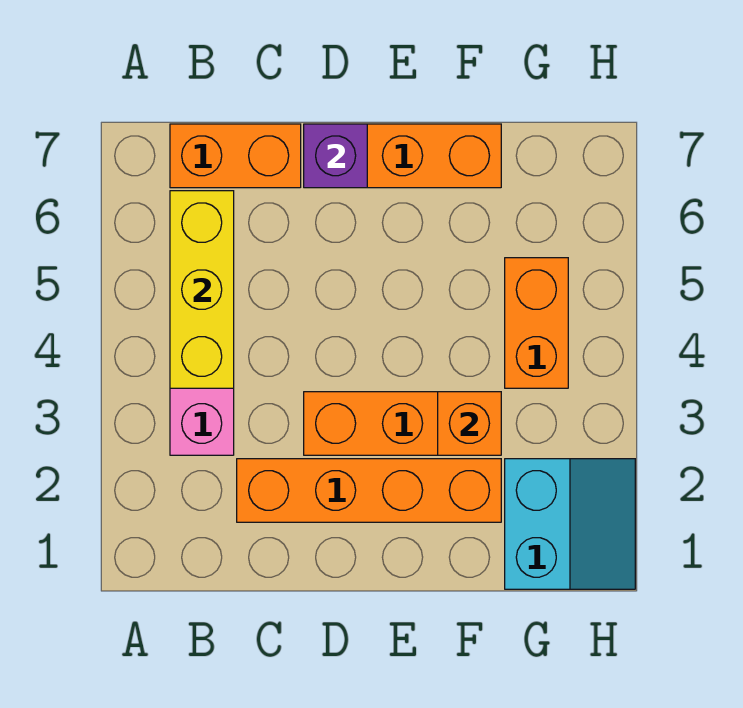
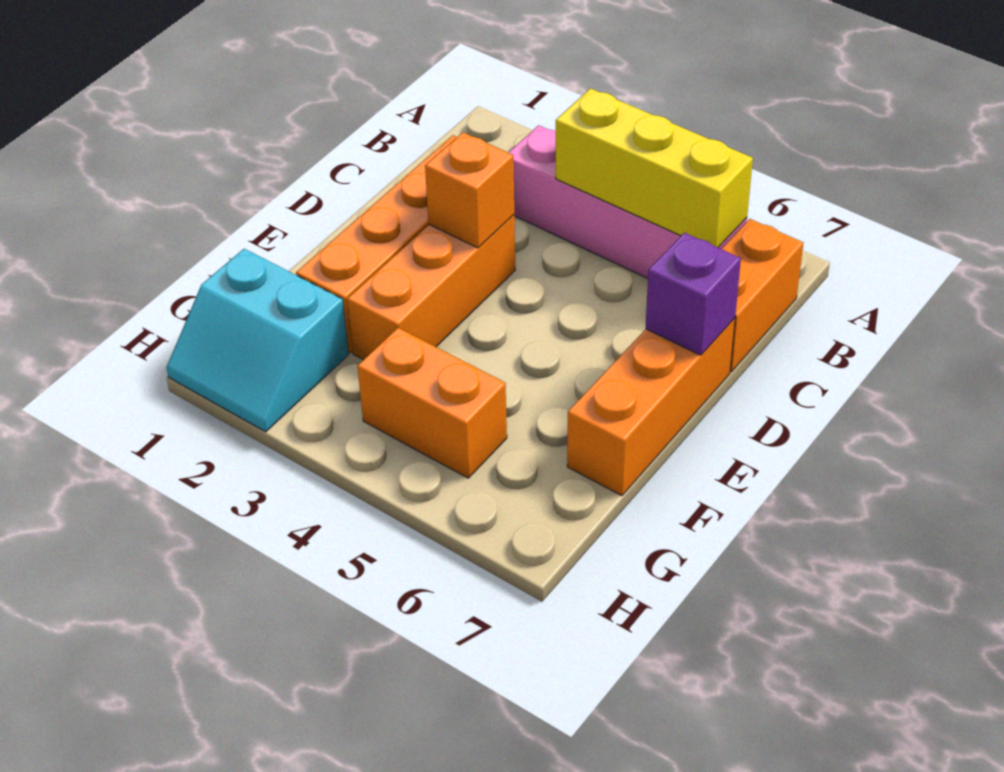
orange brick F3 level 2 -> orange brick D3 level 2

